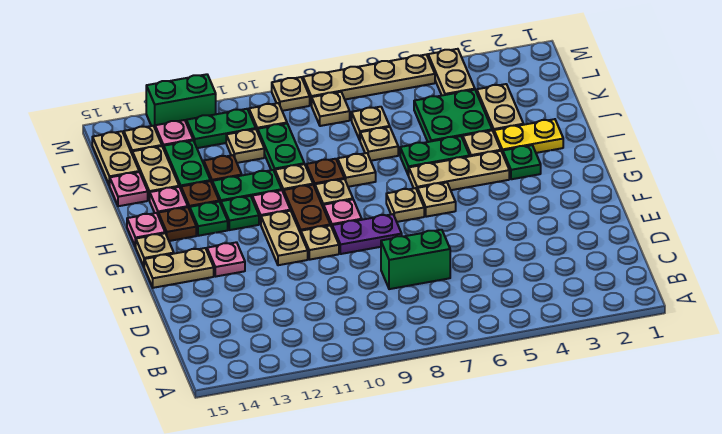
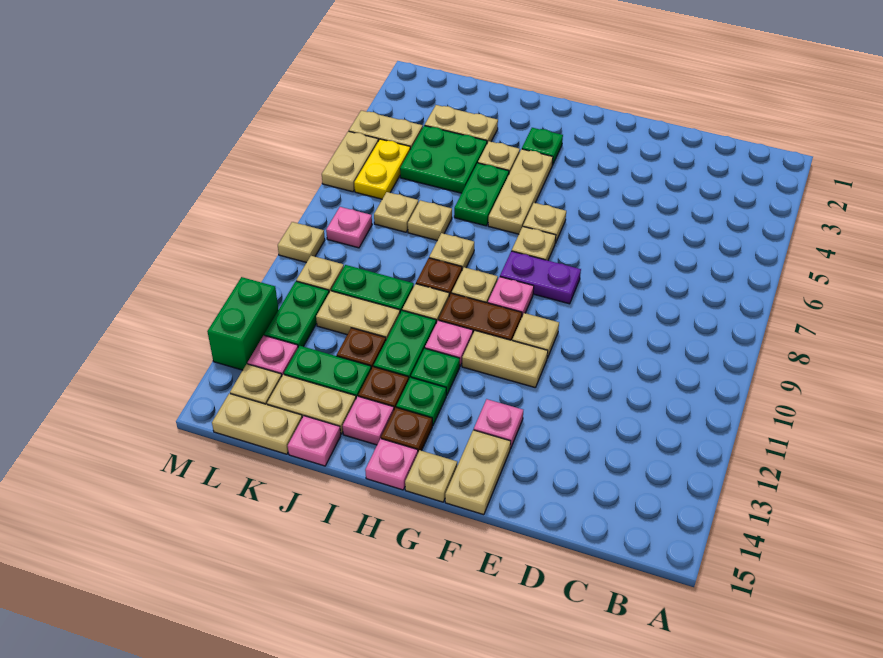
green brick D7:D8 level 1 -> none
purple plate F8:F9 level 1 -> purple plate F8:G8 level 1
yellow plate I2:I3 level 1 -> yellow plate L5:L6 level 1
tan plate K11 level 1 -> tan plate J11:K11 level 1
tan plate L8 level 1 -> pink plate L8 level 1
tan plate M5:M8 level 1 -> tan plate M5:M6 level 1

